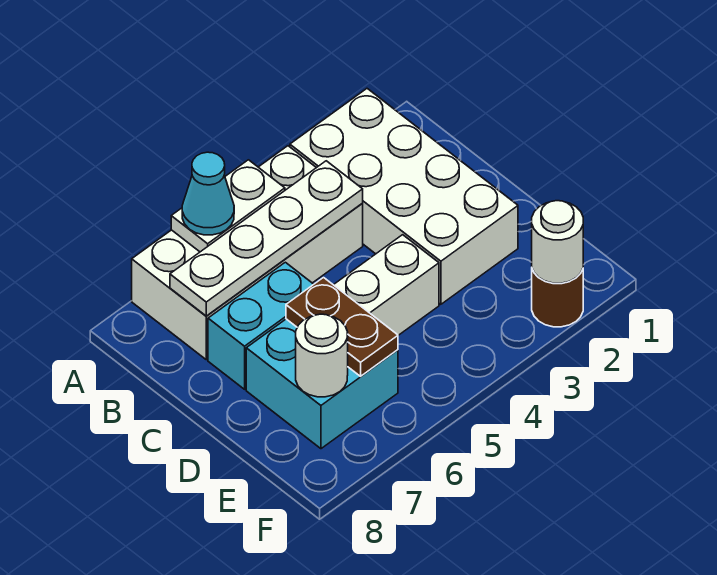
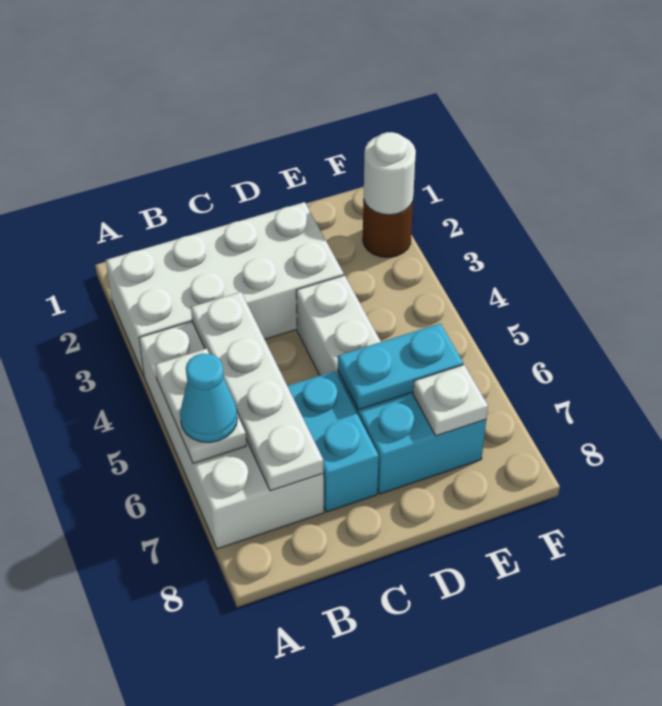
brown plate D6:E6 level 2 -> cyan plate D6:E6 level 2
white round brick E7 level 2 -> white plate E7 level 2

